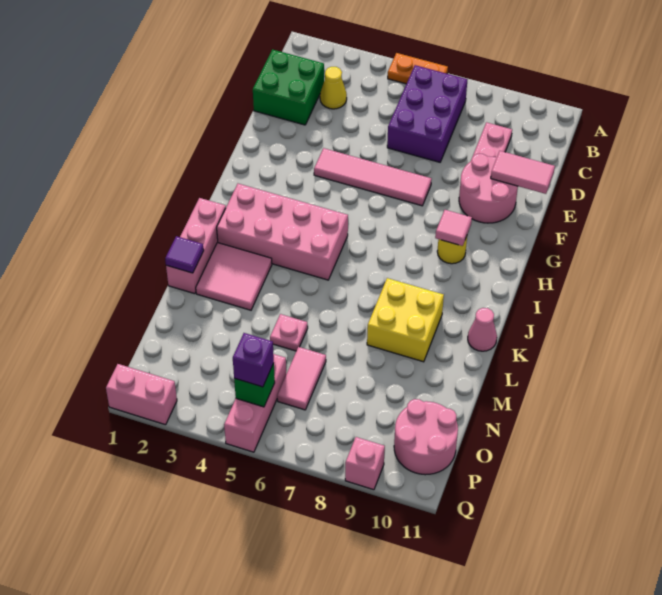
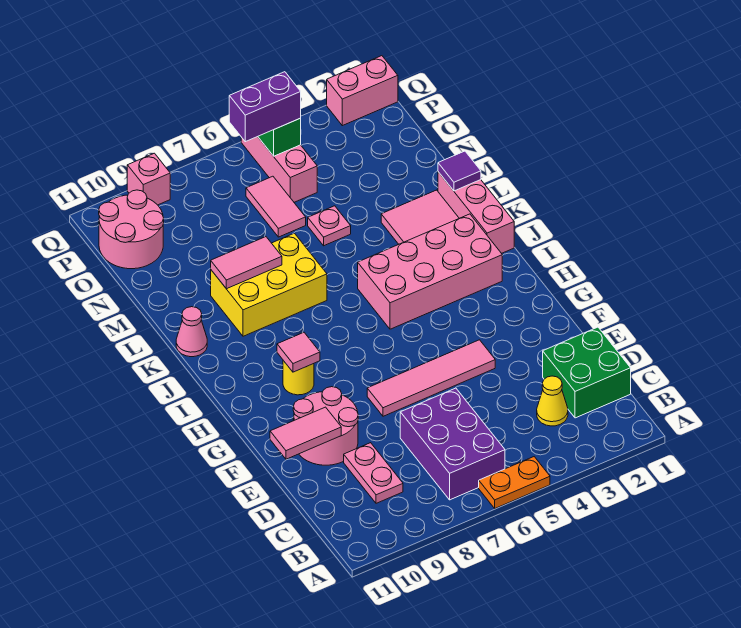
yellow brick K8:L9 level 1 -> yellow brick K7:L9 level 1
none -> pink tile L8:L9 level 2
purple brick P5 level 3 -> purple brick P5:P6 level 3

